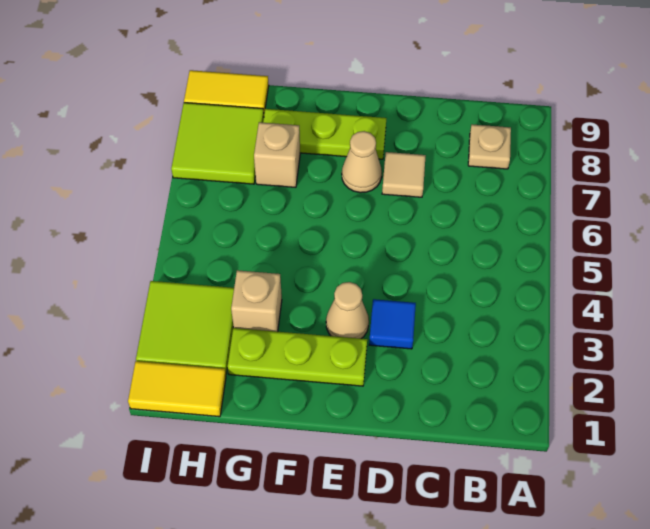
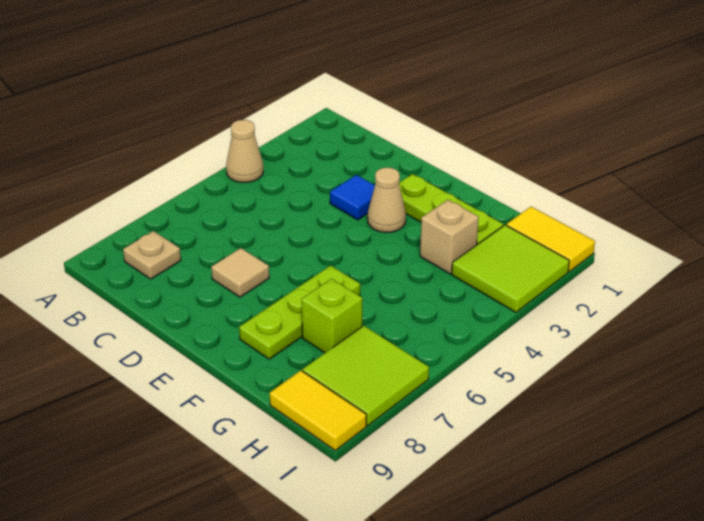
tan cone E7 level 1 -> tan cone A4 level 1
lime plate E8:G8 level 1 -> lime plate F6:F8 level 1
tan brick G7 level 1 -> lime brick G7 level 1

